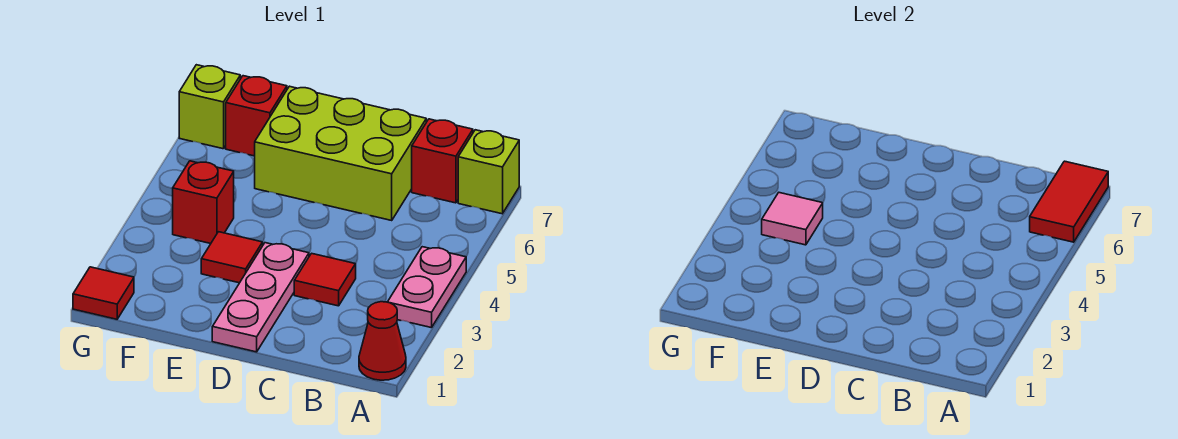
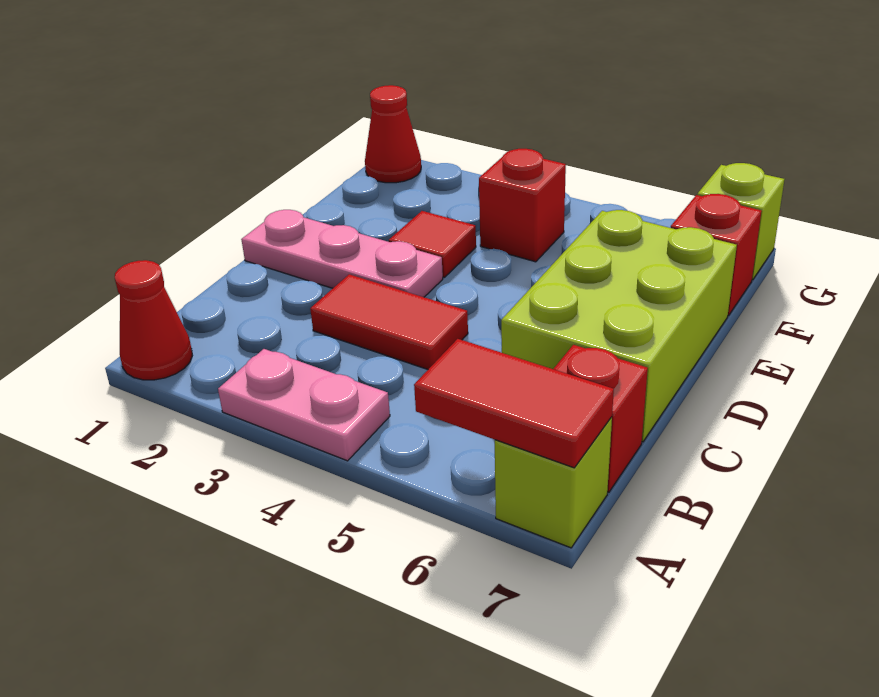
red tile C3 level 1 -> red tile C3:C4 level 1
pink tile F4 level 2 -> none
red tile G1 level 1 -> red cone G1 level 1

